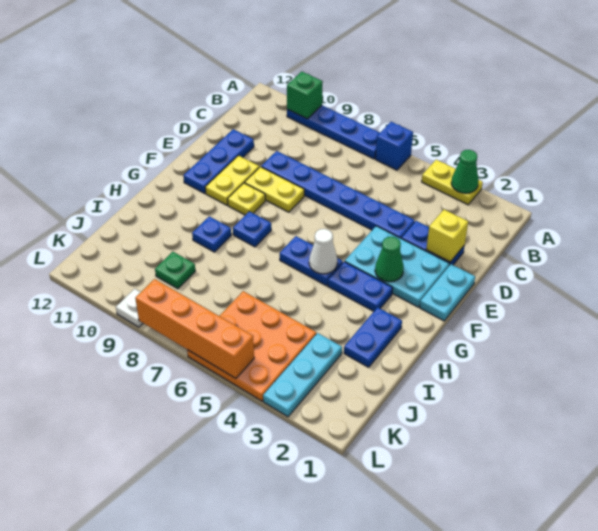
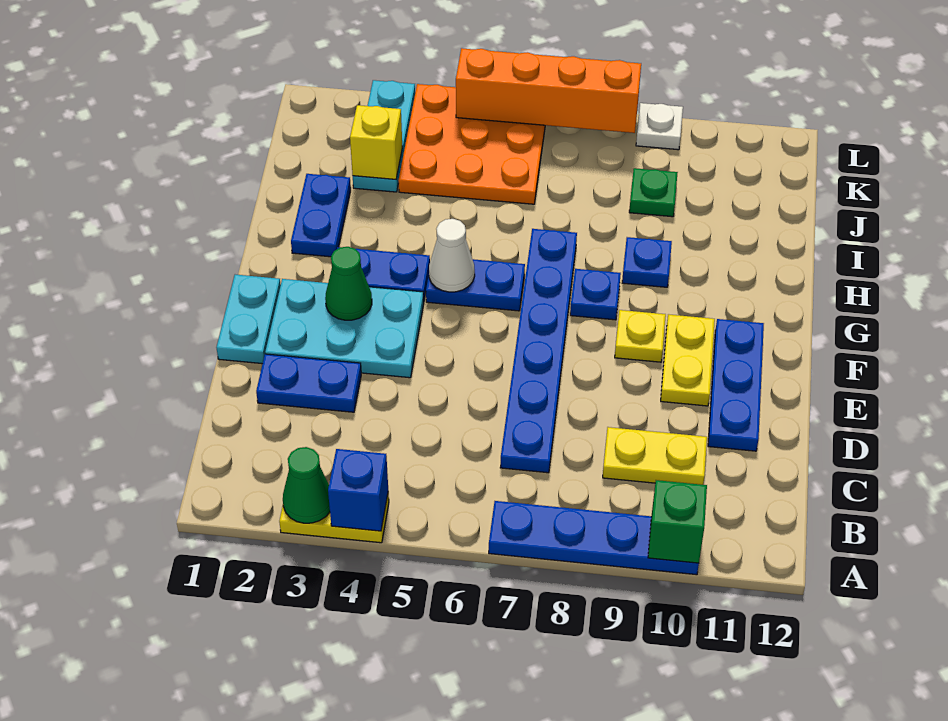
blue brick A6 level 1 -> blue brick A4 level 2
yellow brick D2 level 2 -> yellow brick J3 level 2
blue plate D4:D9 level 1 -> blue plate C7:H7 level 1
yellow plate E8:E9 level 1 -> yellow plate C9:C10 level 1

